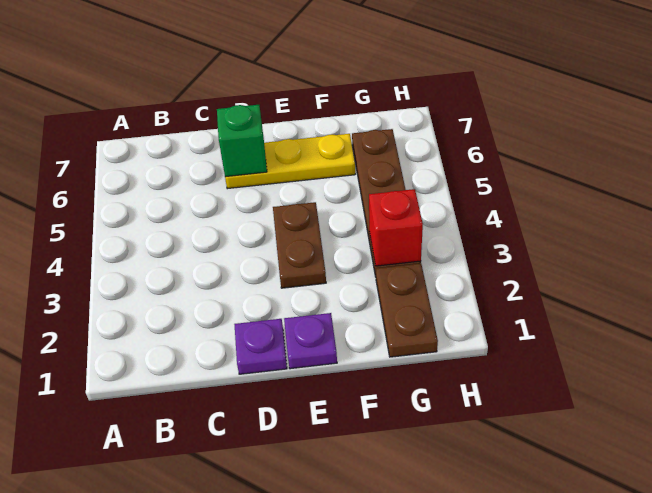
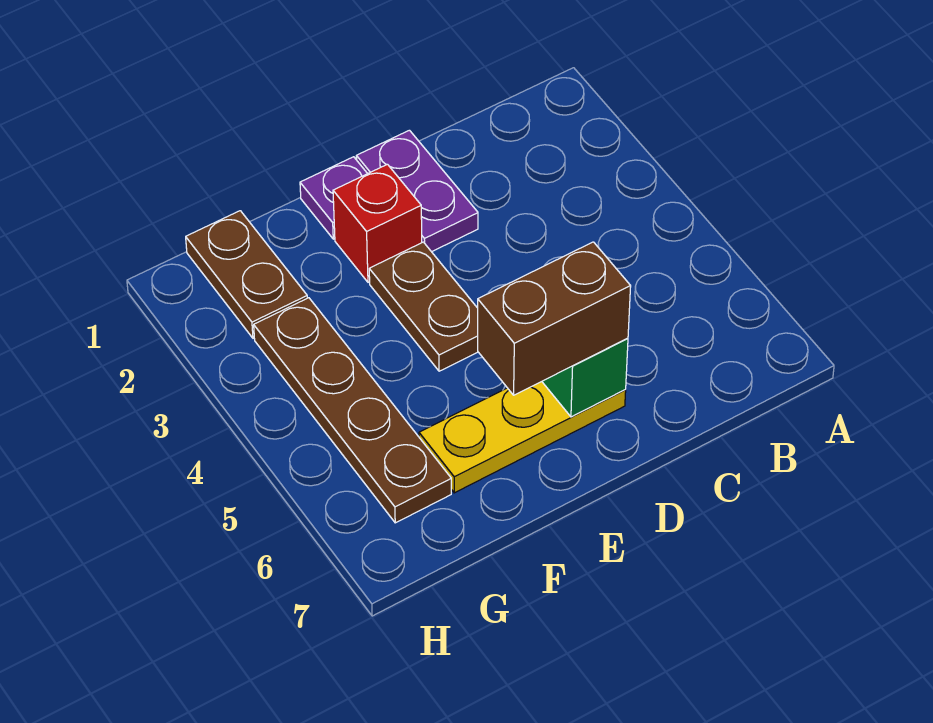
purple plate D1 level 1 -> purple plate D1:D2 level 1
none -> brown brick D6:E6 level 3
red brick G3 level 2 -> red brick E2 level 1

